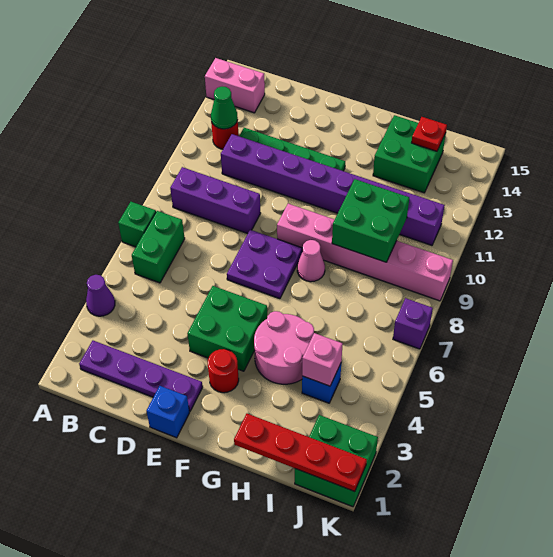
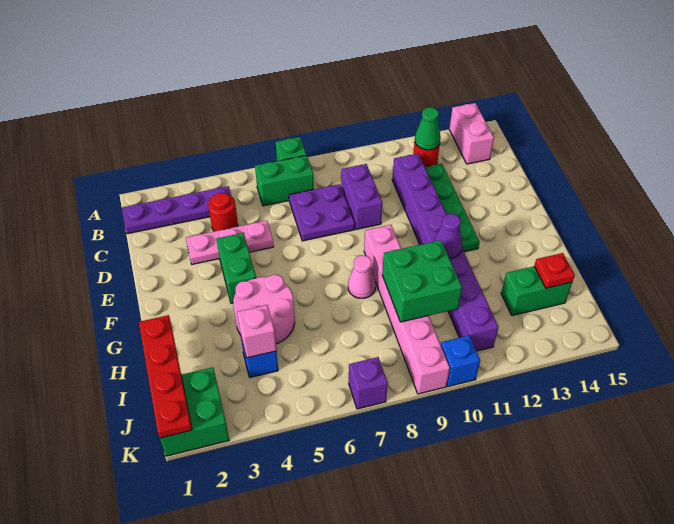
purple cone A4 level 1 -> purple cone G11 level 2
purple plate B2:E2 level 1 -> purple plate B1:B4 level 1
purple brick B9:D9 level 1 -> purple brick C9:D9 level 1
none -> pink plate D3:D5 level 1
blue brick E1 level 1 -> blue brick K10 level 1
green brick E4:F5 level 1 -> green brick E4:F4 level 1
purple plate E7:F8 level 1 -> purple plate C7:D8 level 1
red round brick F3 level 1 -> red round brick C4 level 1
green brick H13:I14 level 1 -> green brick I13:I14 level 1

